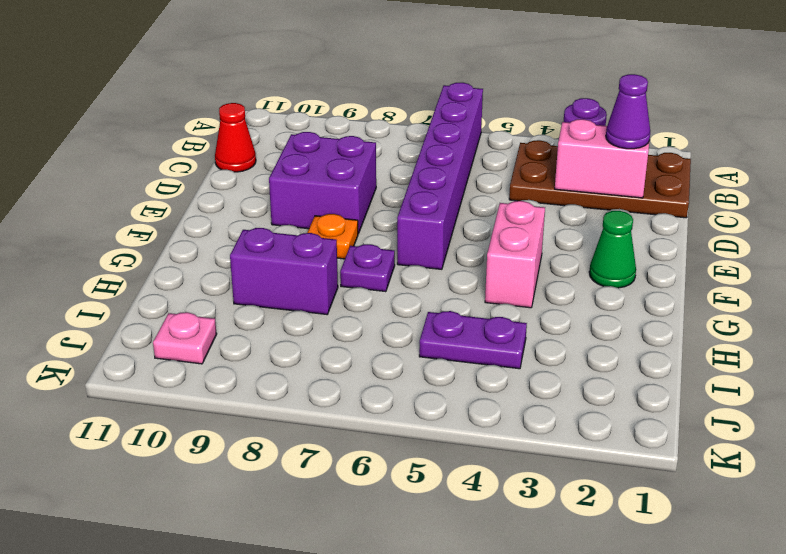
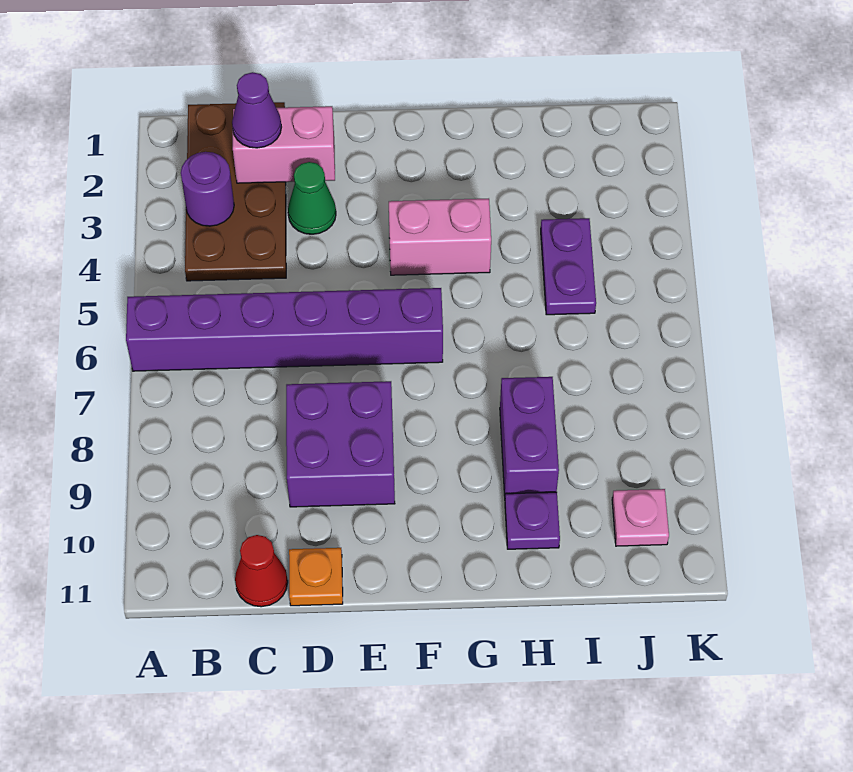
pink brick C2:C3 level 2 -> pink brick C2:D2 level 2
green cone F2 level 1 -> green cone D3 level 1
orange plate F8 level 1 -> orange plate D11 level 1
purple plate G7 level 1 -> purple plate H10 level 1

